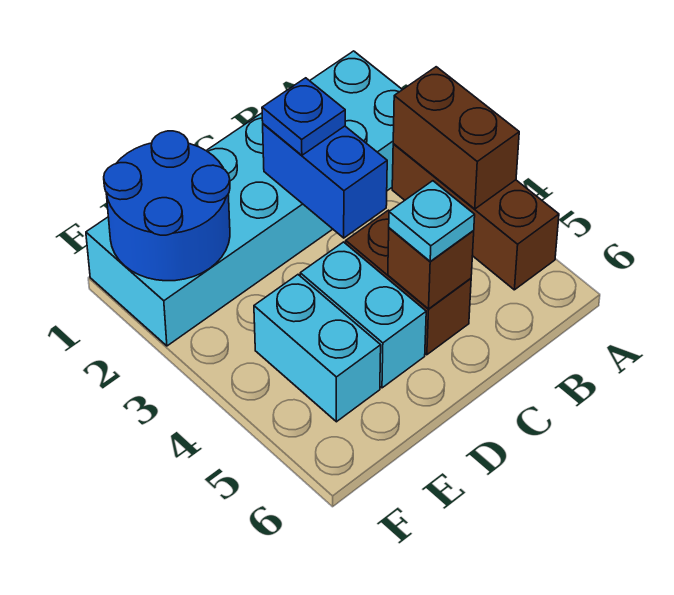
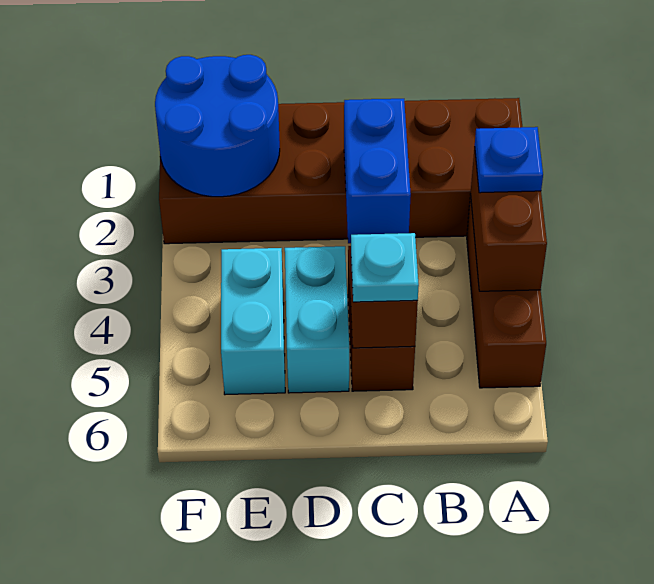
cyan brick A1:F2 level 1 -> brown brick A1:F2 level 1
blue plate C2 level 3 -> blue plate A3 level 3

